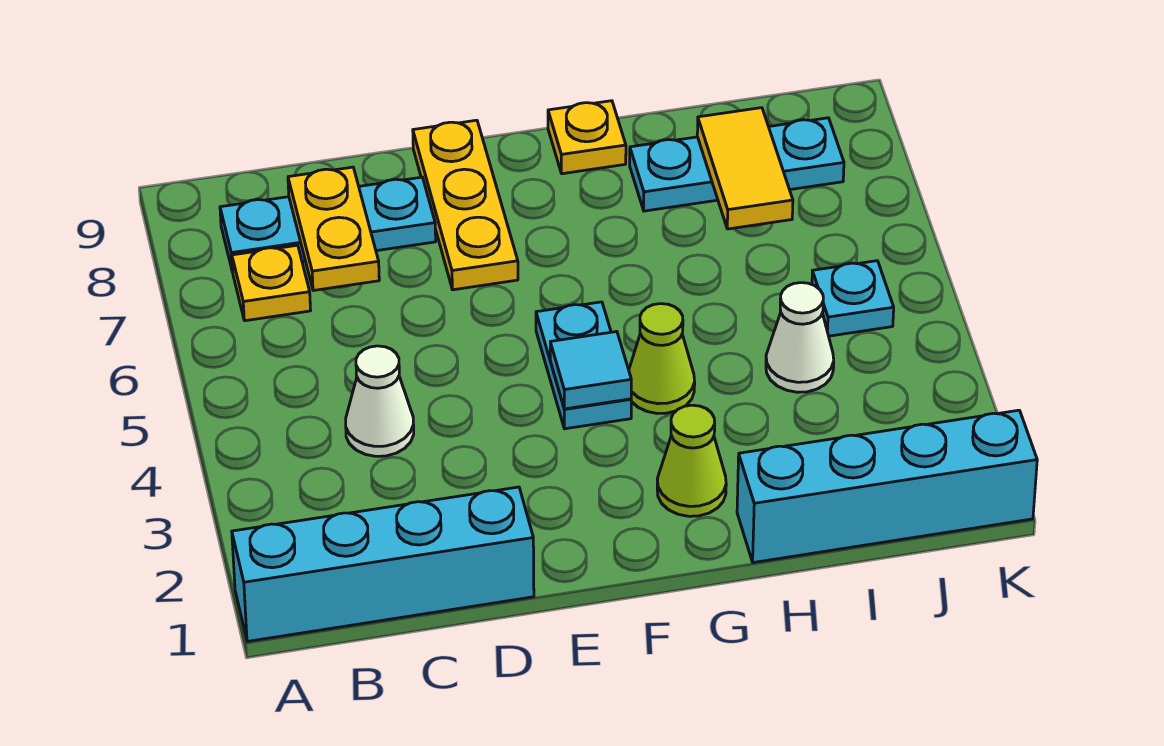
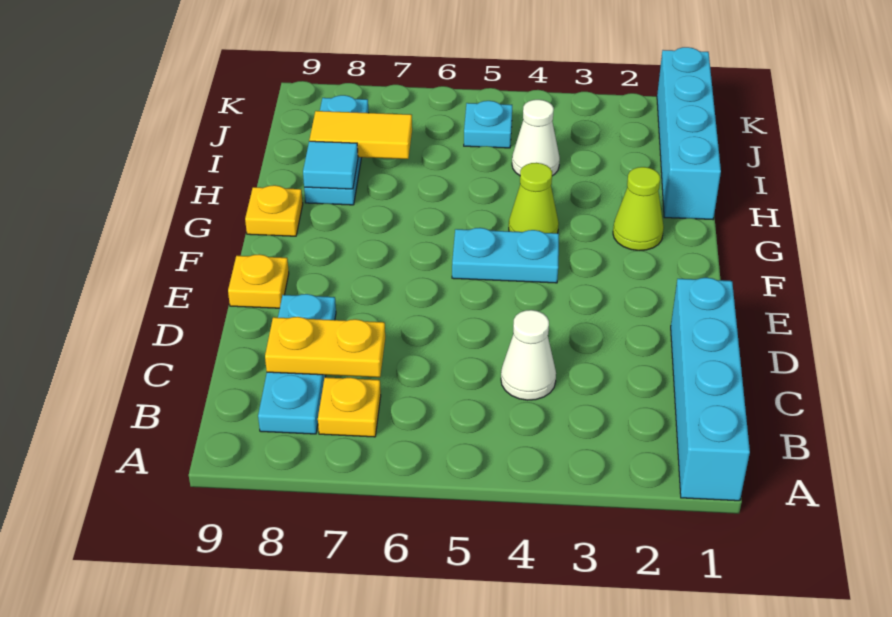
yellow plate E7:E9 level 1 -> yellow plate E9 level 1
cyan tile F4 level 2 -> cyan tile H8 level 2

